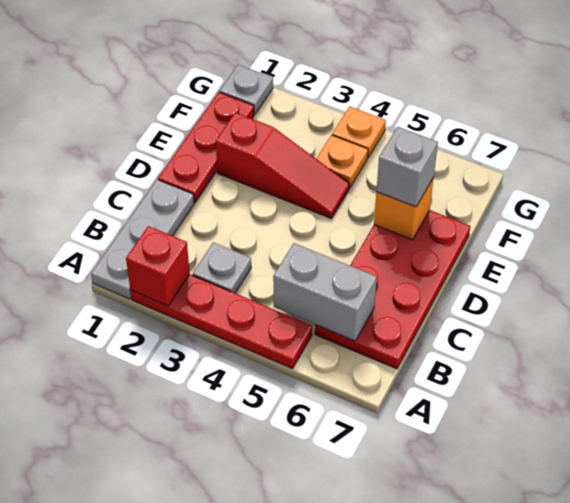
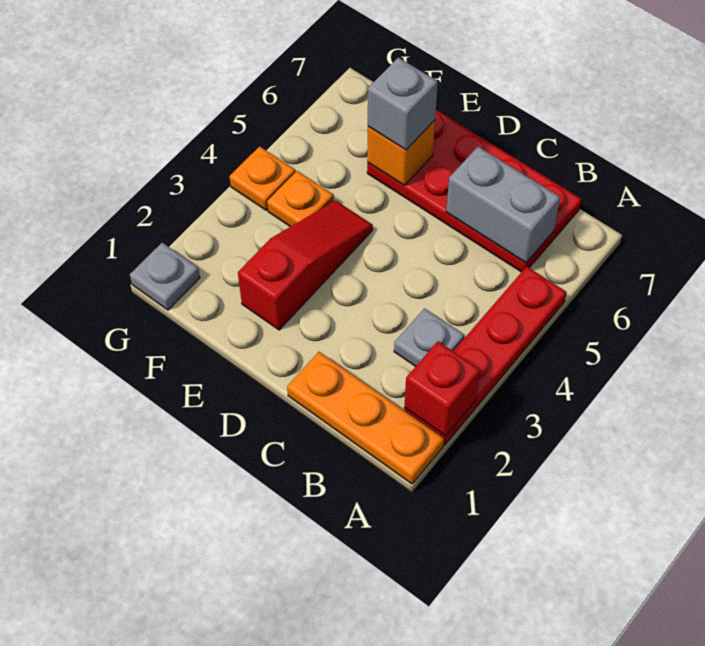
grey plate A1:C1 level 1 -> orange plate A1:C1 level 1
grey brick B5:B6 level 2 -> grey brick B6:C6 level 2
red plate D1:F1 level 1 -> none

